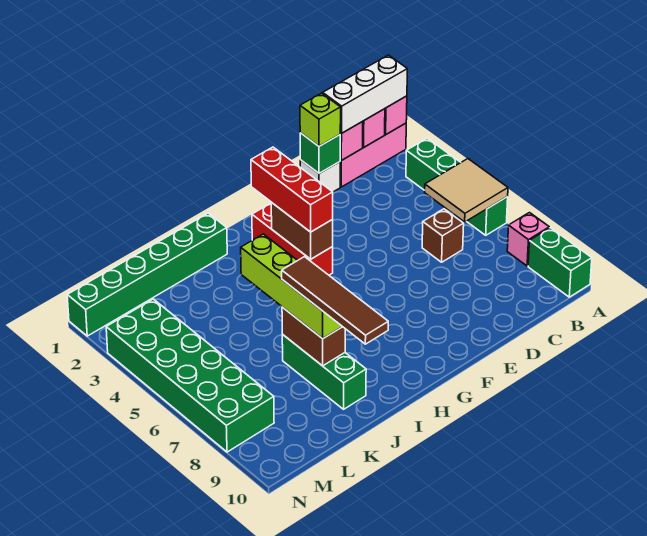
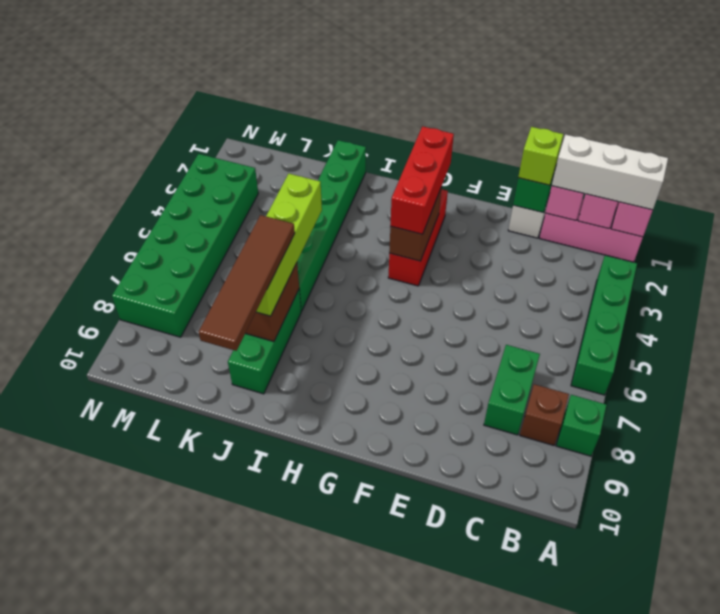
tan tile A5:B6 level 2 -> none
pink brick A8 level 1 -> green brick A8 level 1
green brick A9:A10 level 1 -> green brick C7:C8 level 1
brown brick C6 level 1 -> brown brick B8 level 1
green brick I1:N1 level 1 -> green brick J1:J6 level 1

